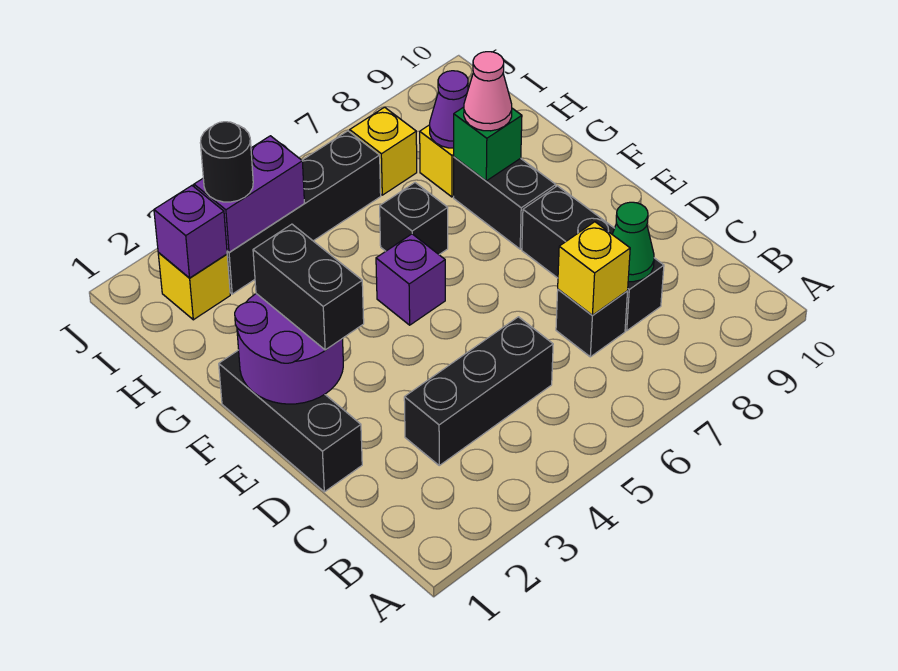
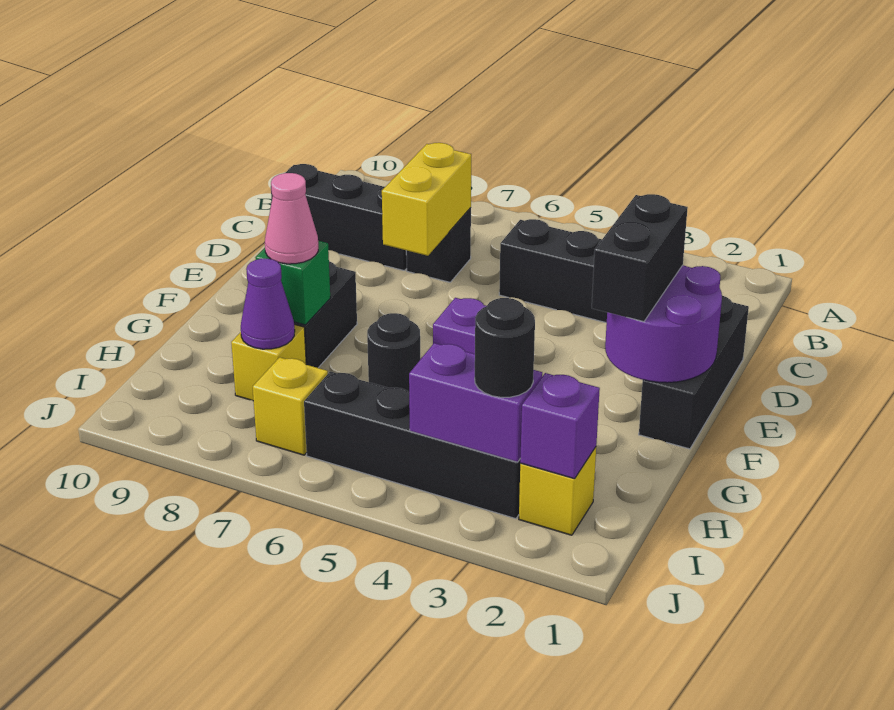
yellow brick C7 level 2 -> yellow brick C7:D7 level 2
black brick C8:E8 level 1 -> black brick C8:C10 level 1
green cone C8 level 2 -> none
black brick G6 level 1 -> black round brick G6 level 1

